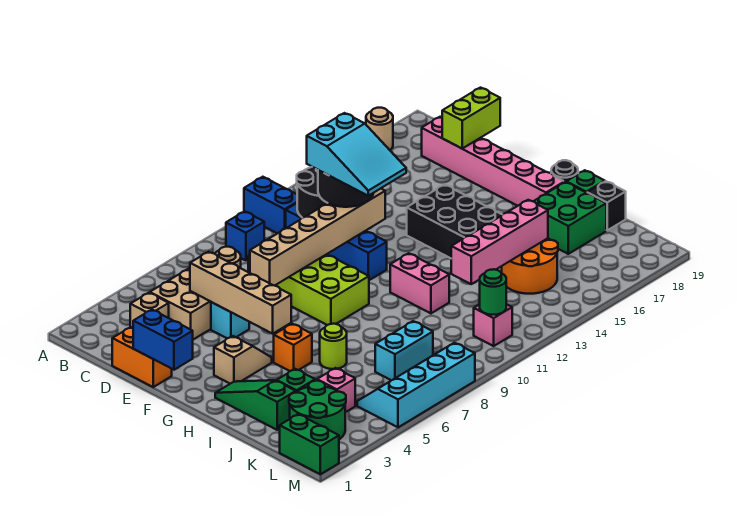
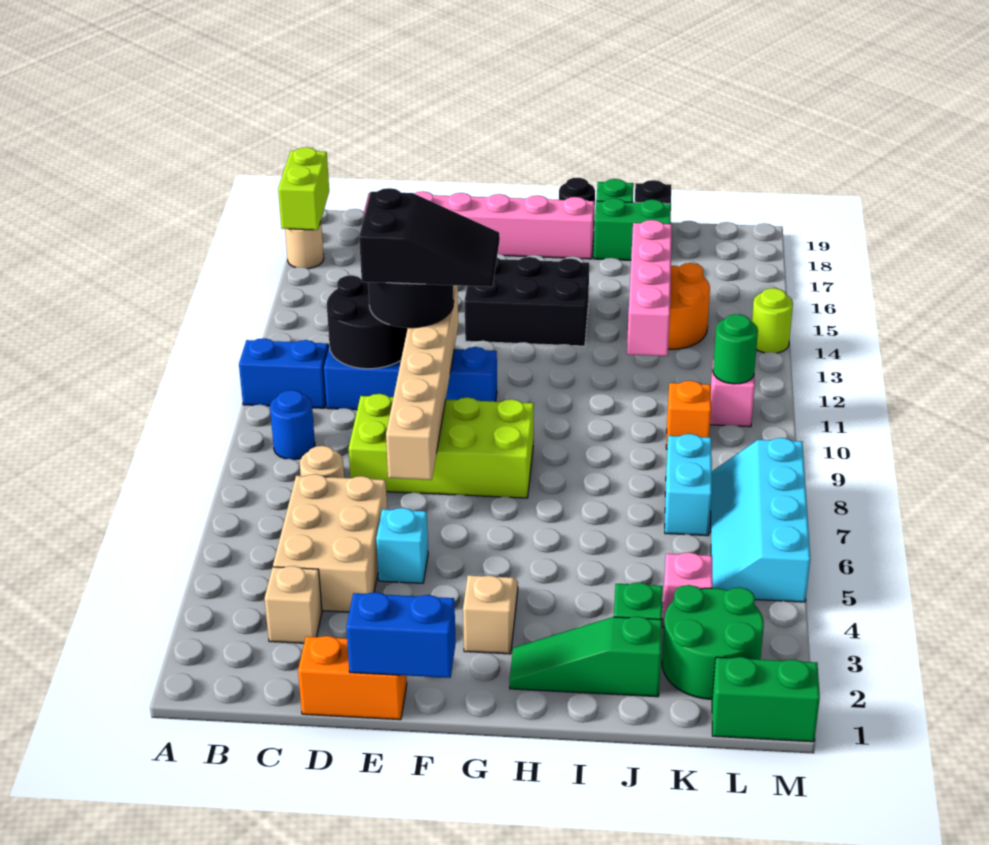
blue brick B9 level 1 -> blue round brick B9 level 1
tan brick D5:G5 level 2 -> none
cyan slope D11:F12 level 4 top D -> black slope D11:F12 level 4 top D
lime brick D18:D19 level 2 -> lime brick A17:A18 level 2
orange brick H5 level 1 -> orange brick K10 level 1
pink brick H11:I11 level 1 -> none
lime round brick I6 level 1 -> lime round brick M14 level 1
green brick I17:J18 level 1 -> green brick I18:J18 level 1

